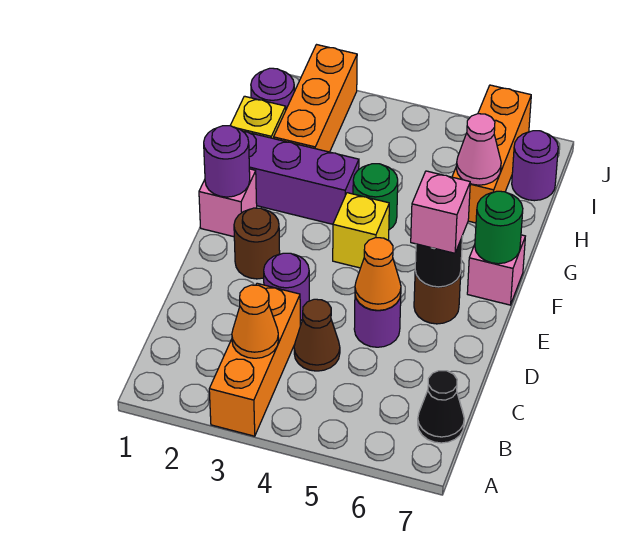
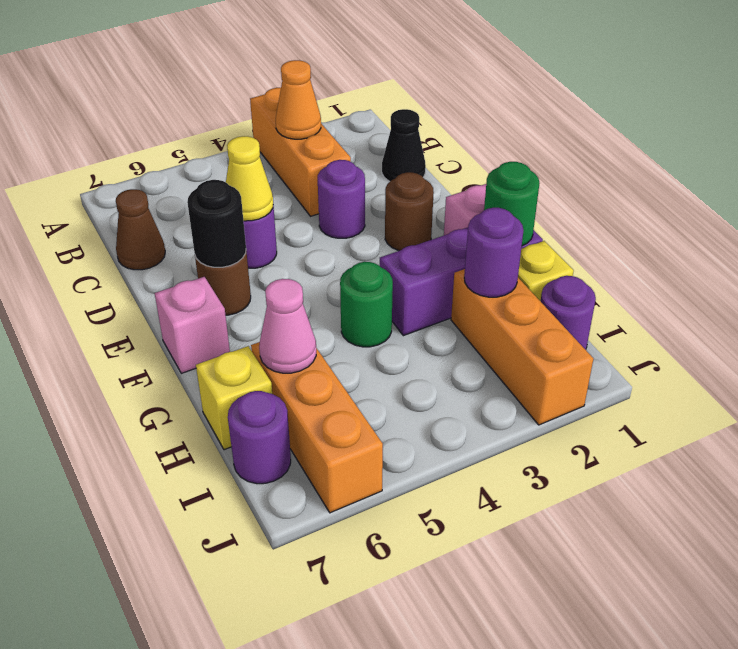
black cone B7 level 1 -> black cone C1 level 1
brown cone C4 level 1 -> brown cone C7 level 1
orange cone D5 level 2 -> yellow cone D5 level 2
pink brick E6 level 3 -> none
purple round brick F1 level 2 -> purple round brick H2 level 2
yellow brick F4 level 1 -> yellow brick H7 level 1
green round brick F7 level 2 -> green round brick G1 level 2

